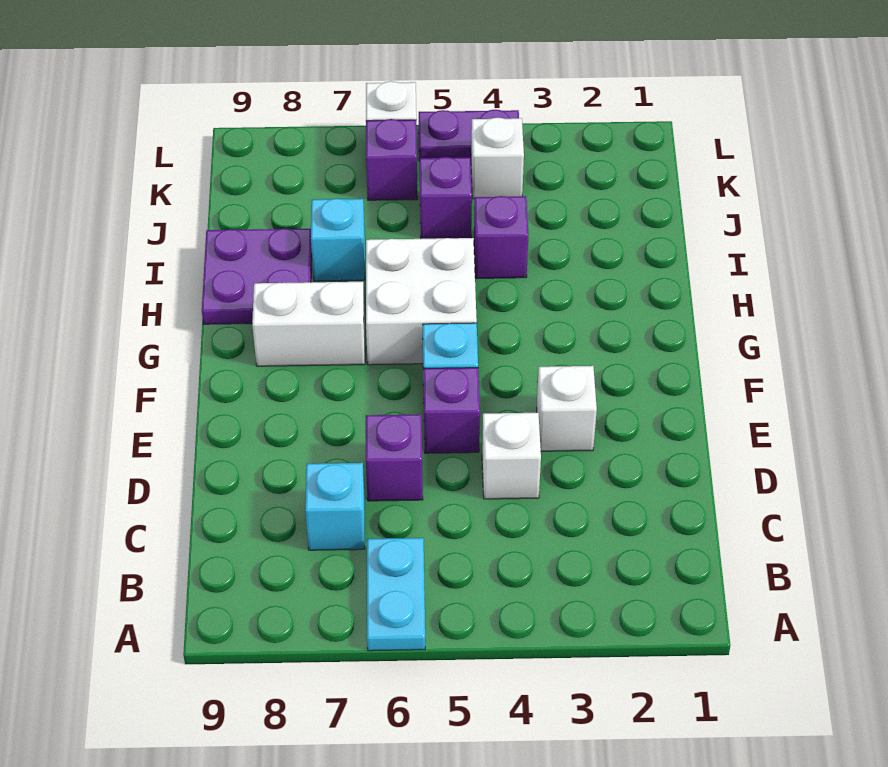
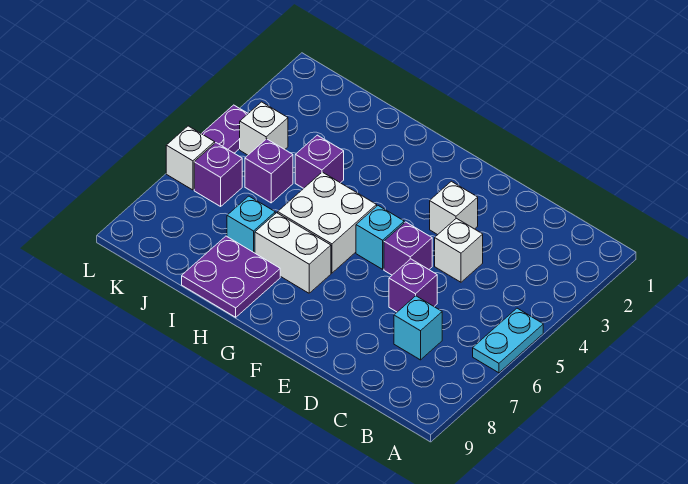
cyan plate A6:B6 level 1 -> cyan plate A5:A6 level 1
white brick G7:G8 level 1 -> white brick G7:H7 level 1

